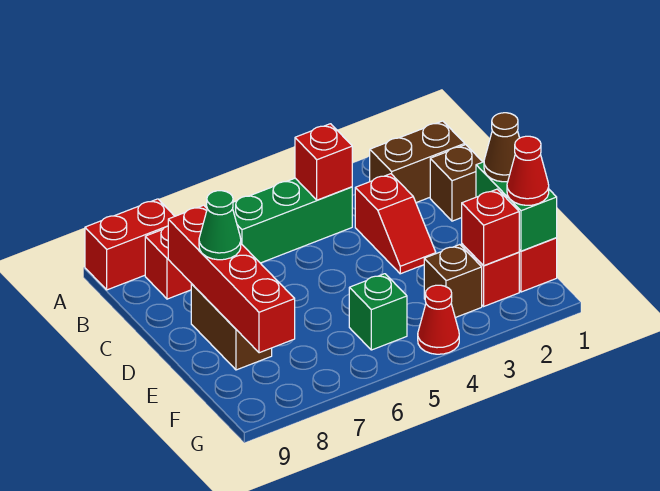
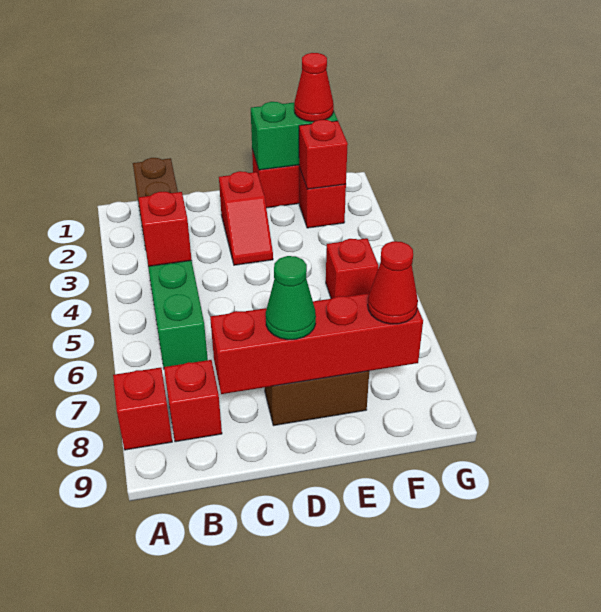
red brick A8:A9 level 1 -> red brick A8 level 1
brown brick C1 level 1 -> none
red slope C3:D3 level 1 top C -> red slope D2:D3 level 1 top 2
brown cone E1 level 3 -> none
brown brick F3 level 1 -> none
green brick F5 level 1 -> red brick F5 level 1
red cone G4 level 1 -> red cone F8 level 3

